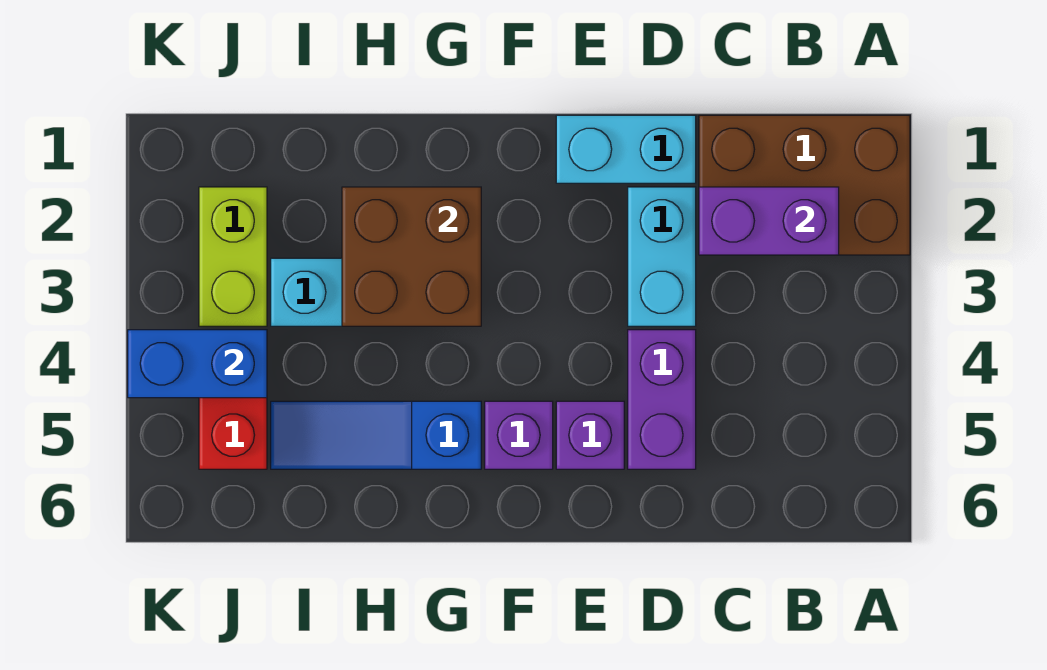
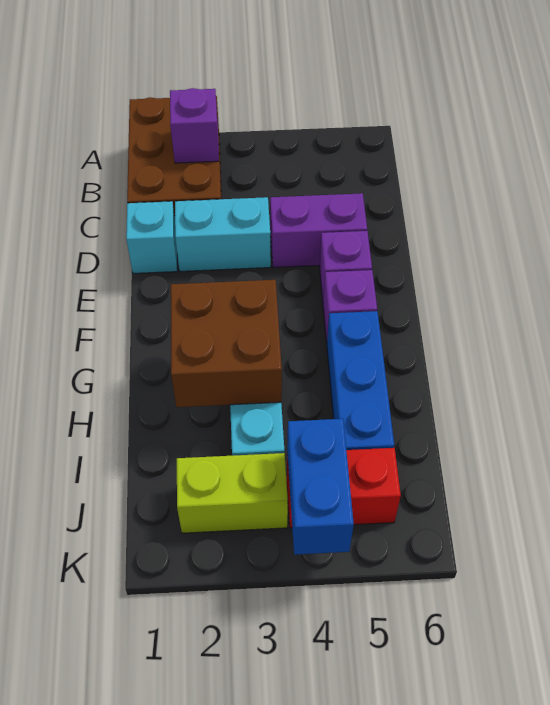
purple brick B2:C2 level 2 -> purple brick B2 level 2
cyan brick D1:E1 level 1 -> cyan brick D1 level 1
blue slope G5:I5 level 1 top G -> blue brick G5:I5 level 1

